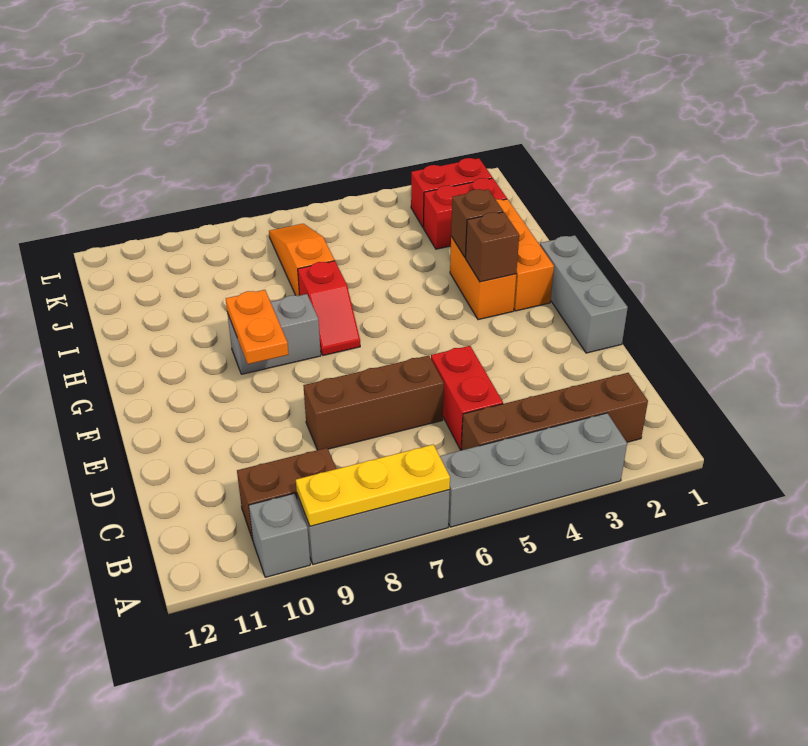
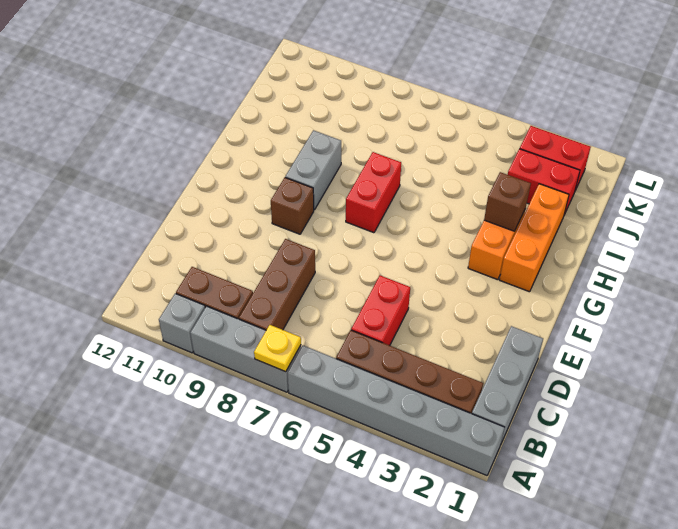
grey brick A3:A6 level 1 -> grey brick A1:A6 level 1
yellow plate A7:A9 level 2 -> yellow plate A7 level 2
brown brick D6:D8 level 1 -> brown brick B8:D8 level 1
grey brick E1:G1 level 1 -> grey brick B1:D1 level 1
orange plate F9:G9 level 2 -> none
brown brick G3 level 2 -> brown brick F9 level 1
red slope G7:H7 level 1 top H -> red brick G7:H7 level 1
grey brick G8:G9 level 1 -> grey brick G9:H9 level 1
orange slope I7:K7 level 1 top I -> none

